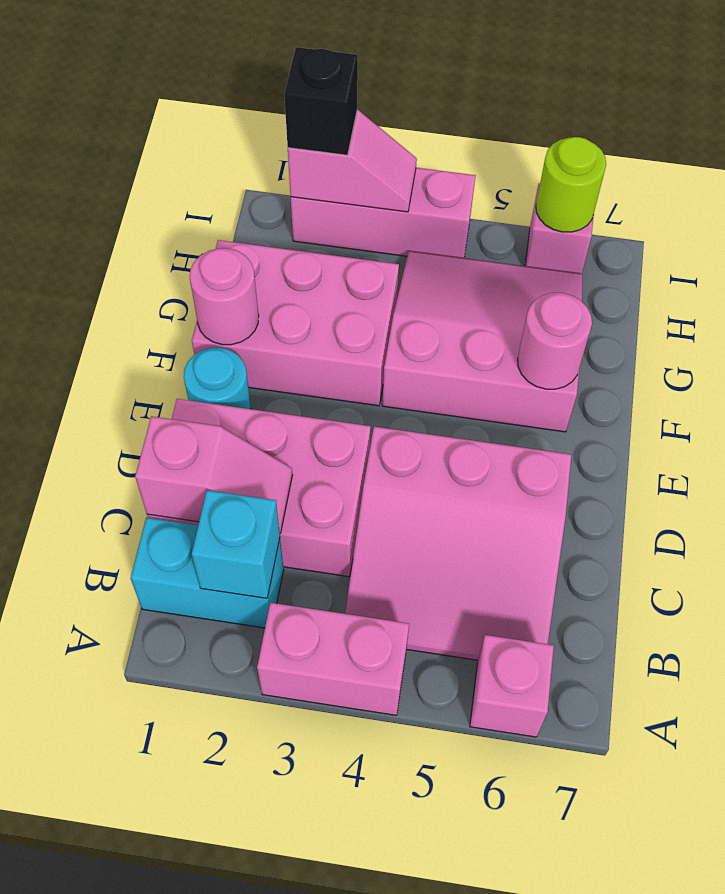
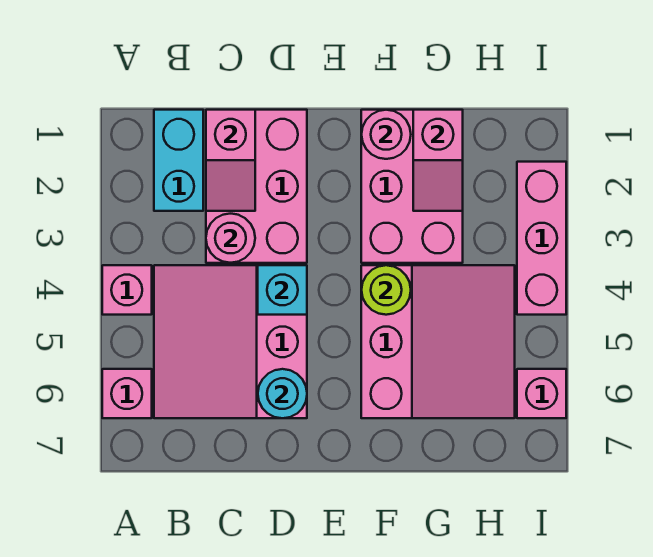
pink brick A3:A4 level 1 -> pink brick A4 level 1
cyan brick B2 level 2 -> cyan brick D4 level 2
cyan round brick E1 level 1 -> cyan round brick D6 level 2
pink round brick F6 level 2 -> pink round brick C3 level 2
pink slope I2:I3 level 2 top 2 -> pink slope G1:G2 level 2 top 1
black brick I2 level 3 -> none
lime round brick I6 level 2 -> lime round brick F4 level 2

